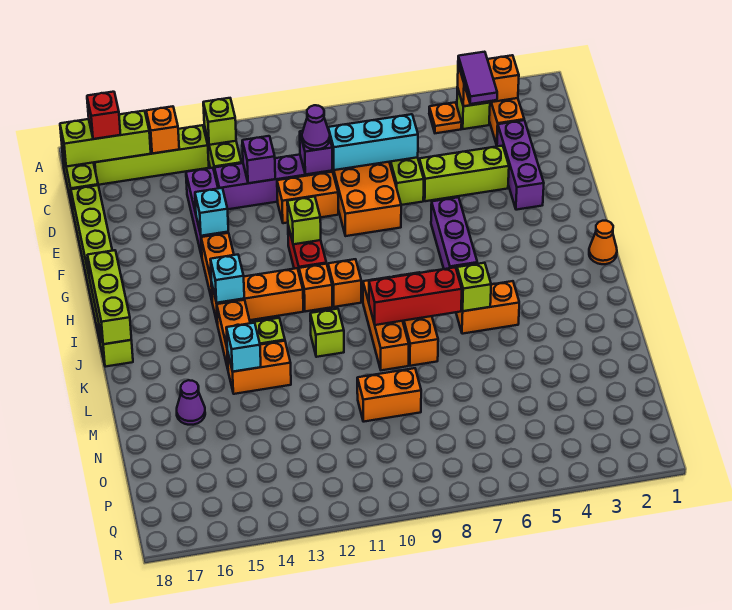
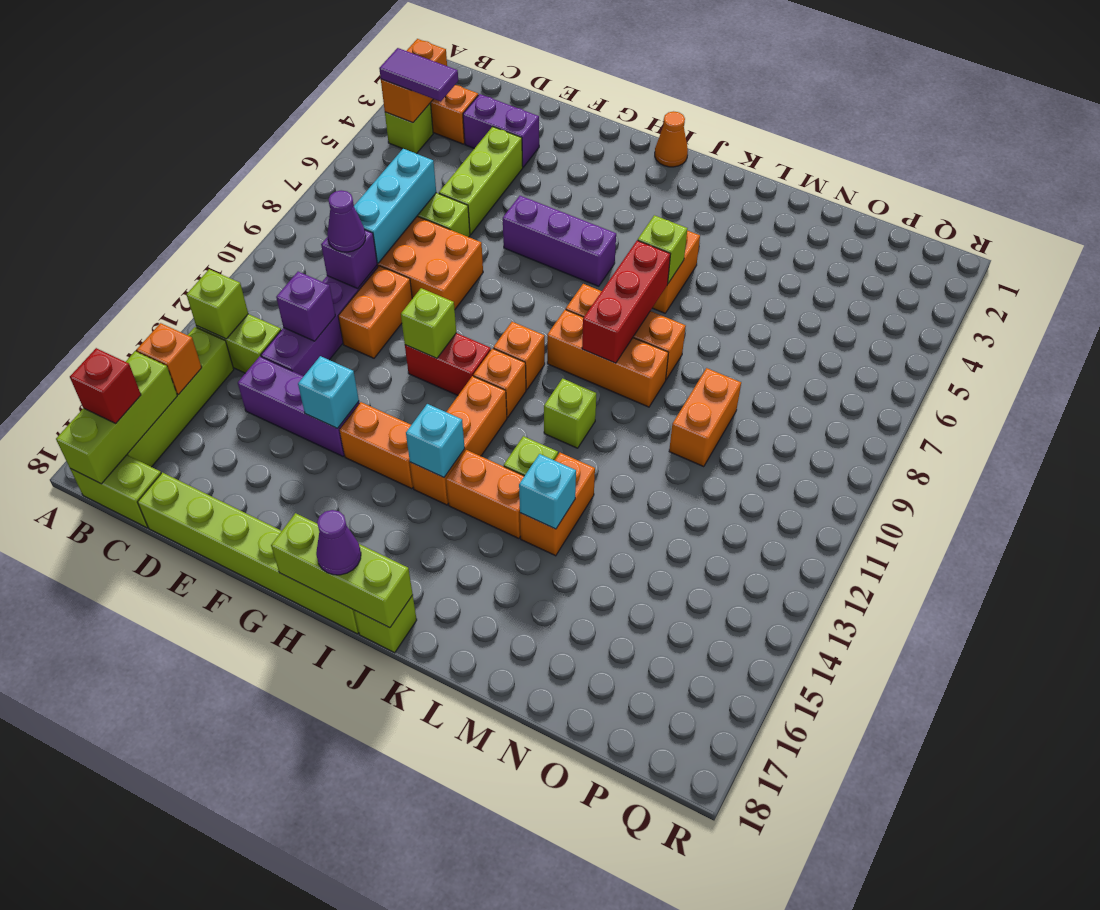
orange plate B5 level 1 -> none
purple brick D3:F3 level 1 -> purple brick D3:E3 level 1
purple cone M16 level 1 -> purple cone I18 level 3

